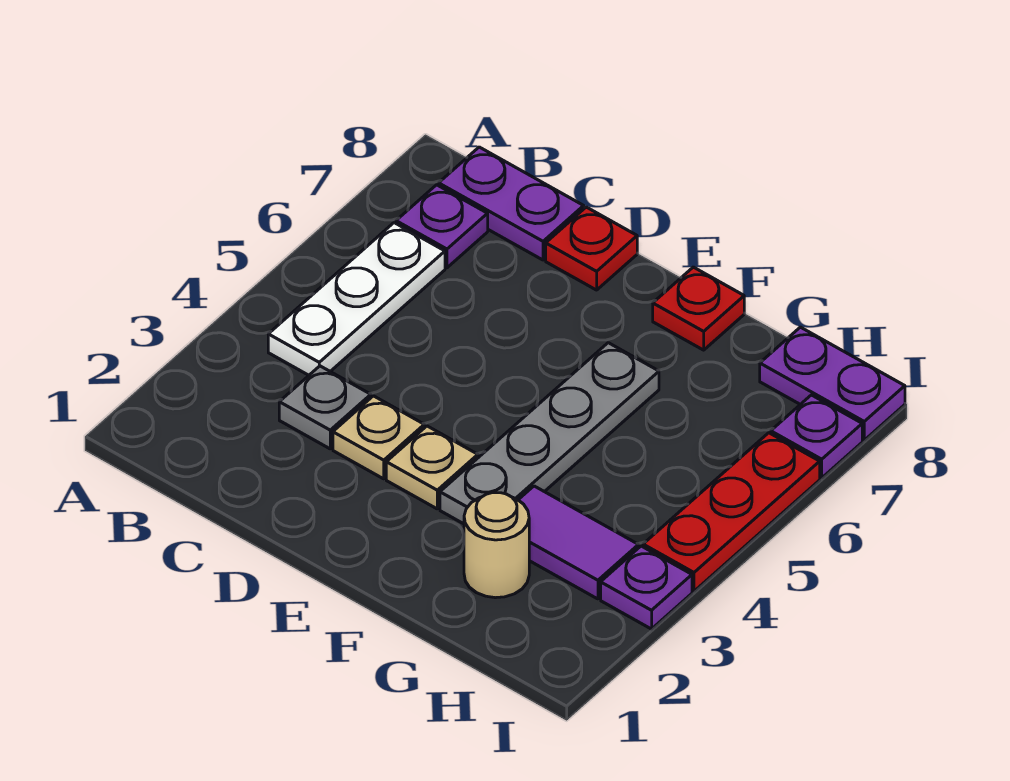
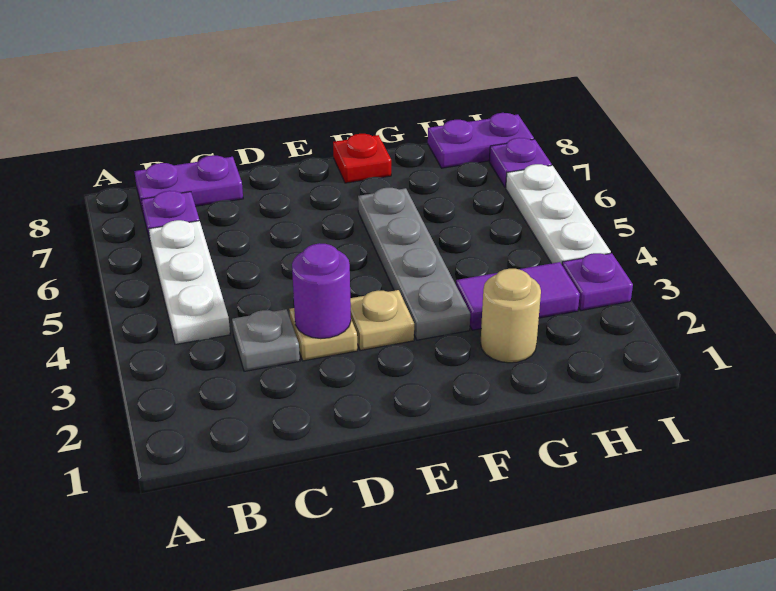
none -> purple round brick D3 level 2
red plate D8 level 1 -> none
red plate I4:I6 level 1 -> white plate I4:I6 level 1

